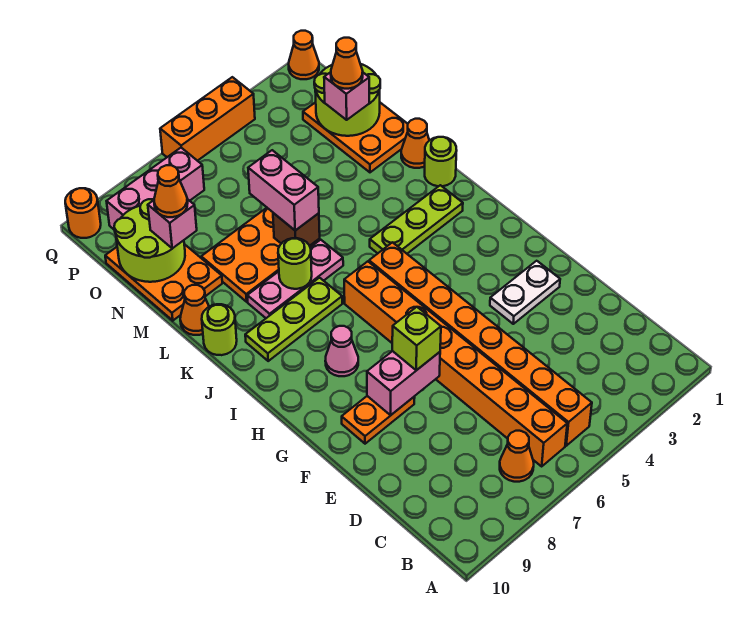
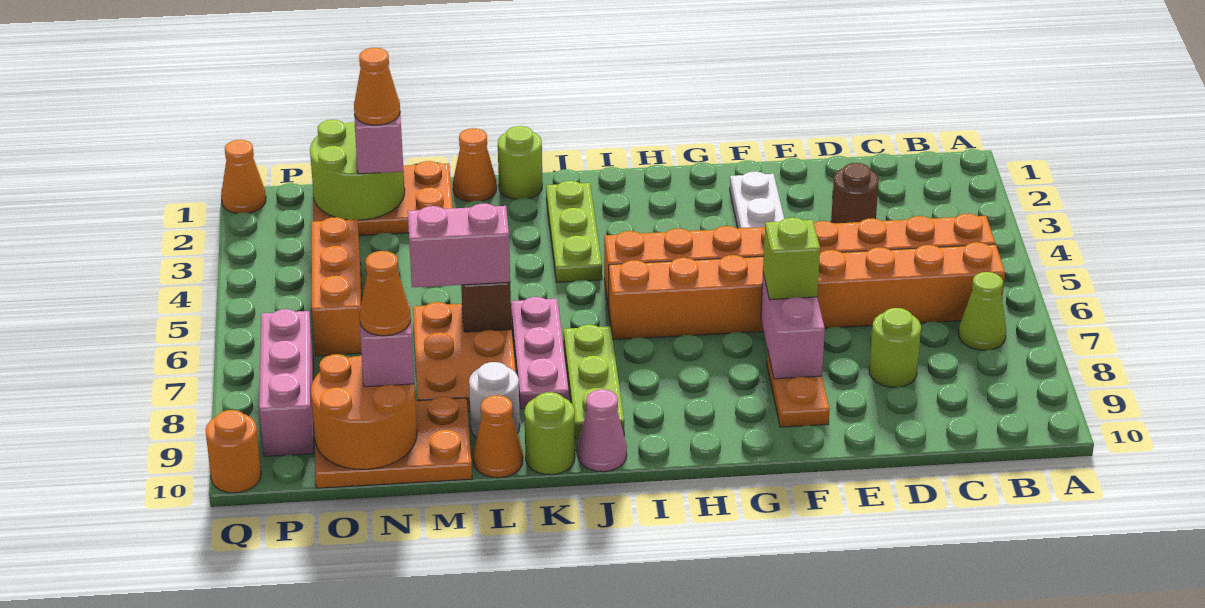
orange cone B7 level 1 -> lime cone B7 level 1
none -> brown round brick D3 level 1
pink cone H8 level 1 -> pink cone J10 level 1
lime round brick K7 level 2 -> lime round brick D8 level 1
none -> white round brick L9 level 1
lime round brick N9:O10 level 2 -> orange round brick N9:O10 level 2
orange brick Q4:Q6 level 1 -> orange brick O4:O6 level 1

